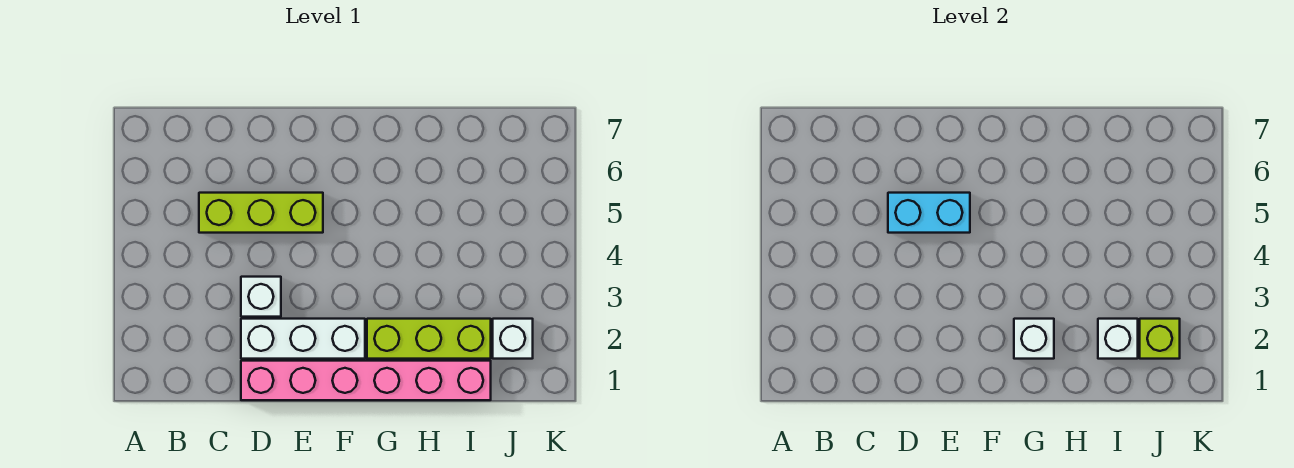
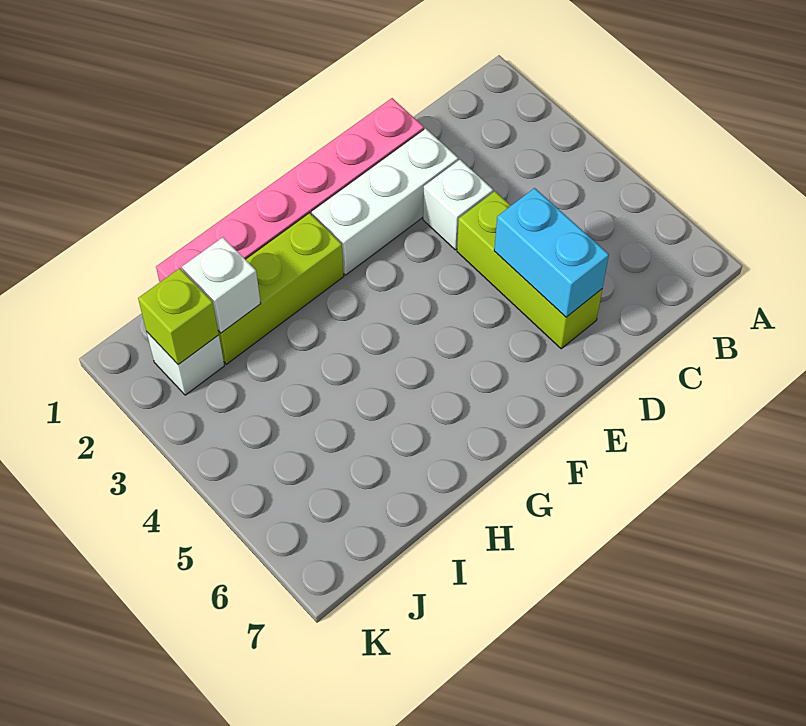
lime brick C5:E5 level 1 -> lime brick D4:D6 level 1
cyan brick D5:E5 level 2 -> cyan brick D5:D6 level 2
white brick G2 level 2 -> none

